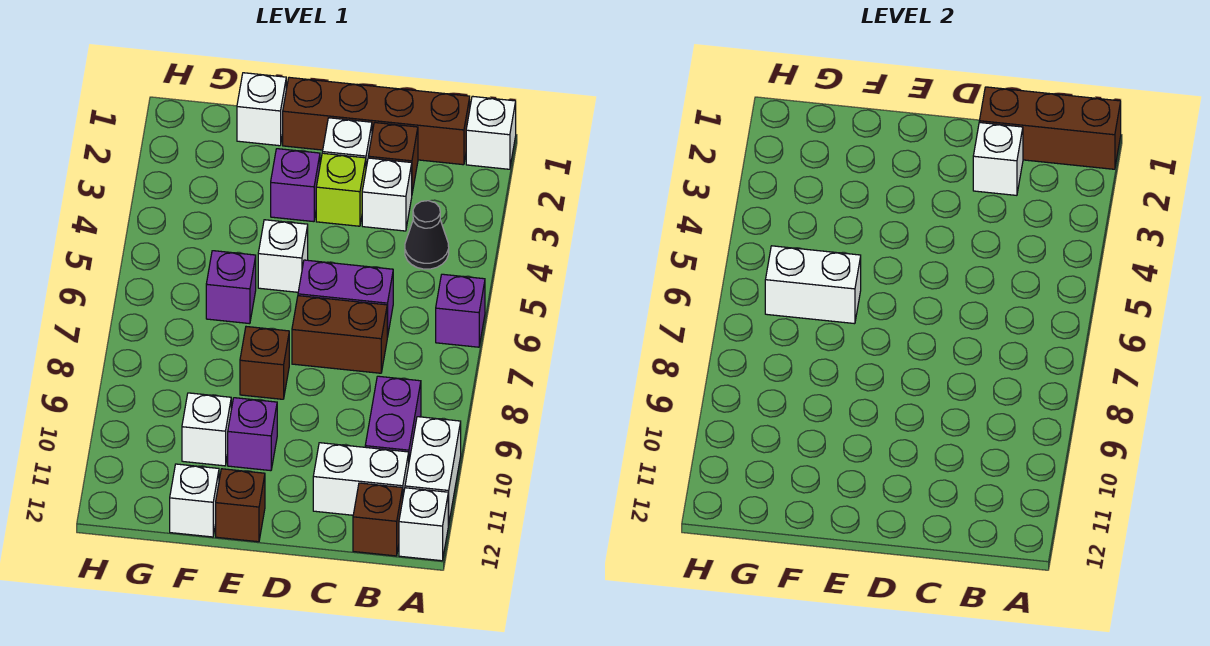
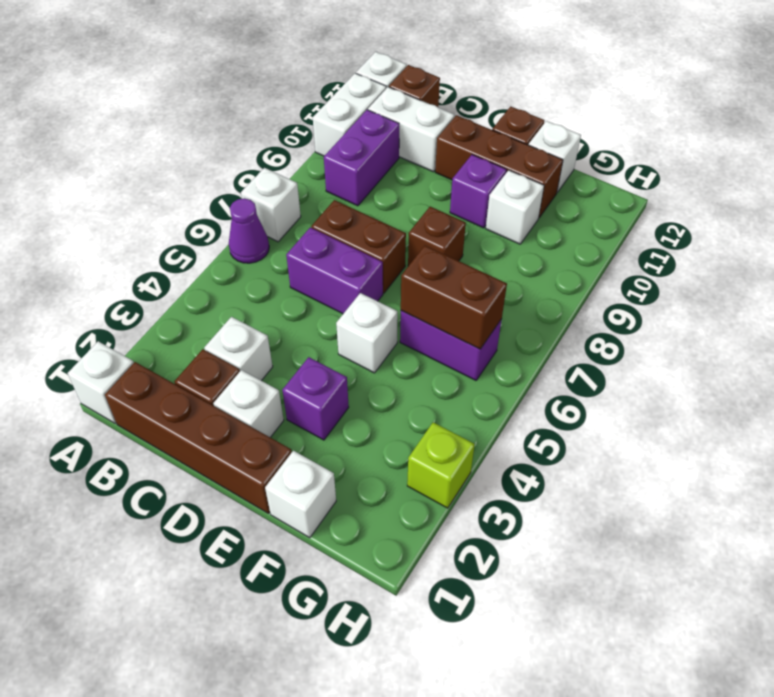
brown brick A1:C1 level 2 -> brown brick D11:F11 level 1
purple brick A6 level 1 -> purple cone A6 level 1
black cone B4 level 1 -> none
white brick C2 level 2 -> white brick A7 level 1
lime brick D3 level 1 -> lime brick H3 level 1
purple brick F6 level 1 -> purple brick F6:G6 level 1
white brick F6:G6 level 2 -> brown brick F6:G6 level 2

